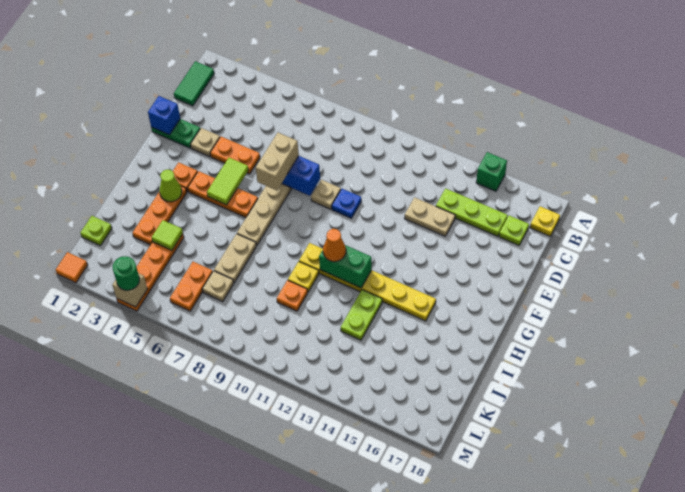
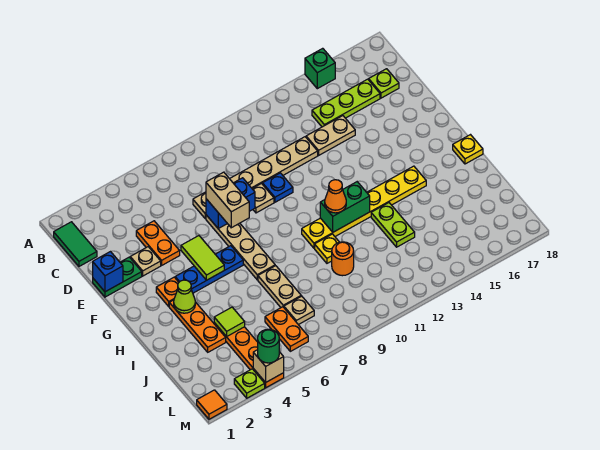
yellow plate B18 level 1 -> yellow plate H18 level 1
none -> tan plate D7:D12 level 1
orange plate E4:E5 level 1 -> orange plate D4:E4 level 1
orange plate G4:G6 level 1 -> blue plate G4:G6 level 1
orange plate J10 level 1 -> orange round brick J10 level 1
lime plate K1 level 1 -> lime plate M3 level 1

